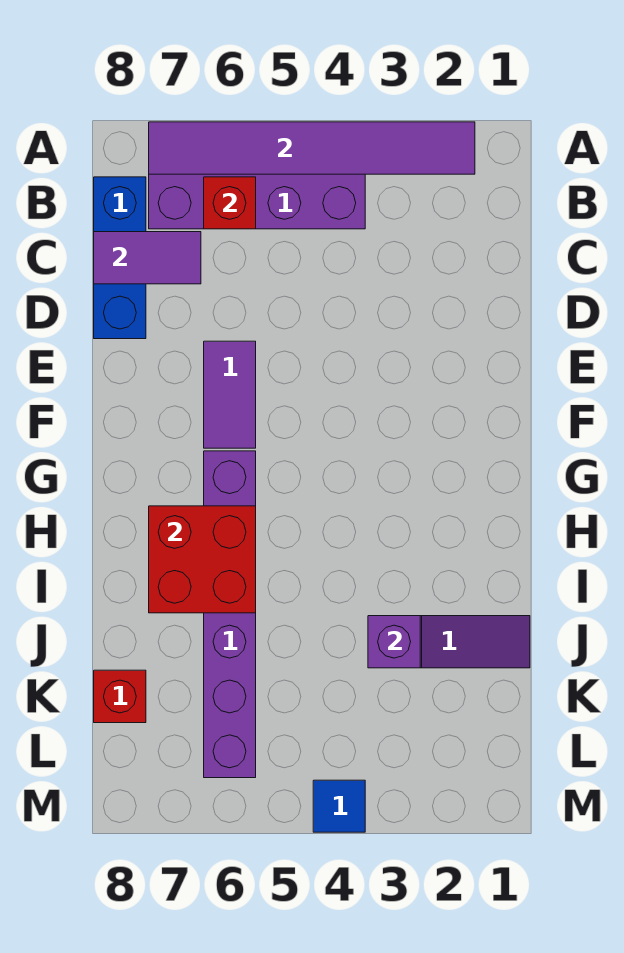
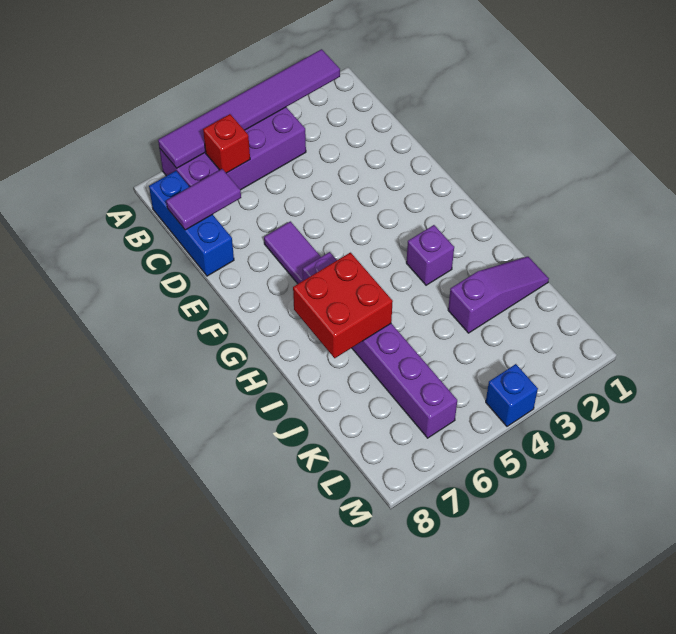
purple brick J3 level 2 -> purple brick H3 level 1
red brick K8 level 1 -> none
blue tile M4 level 1 -> blue brick M4 level 1

